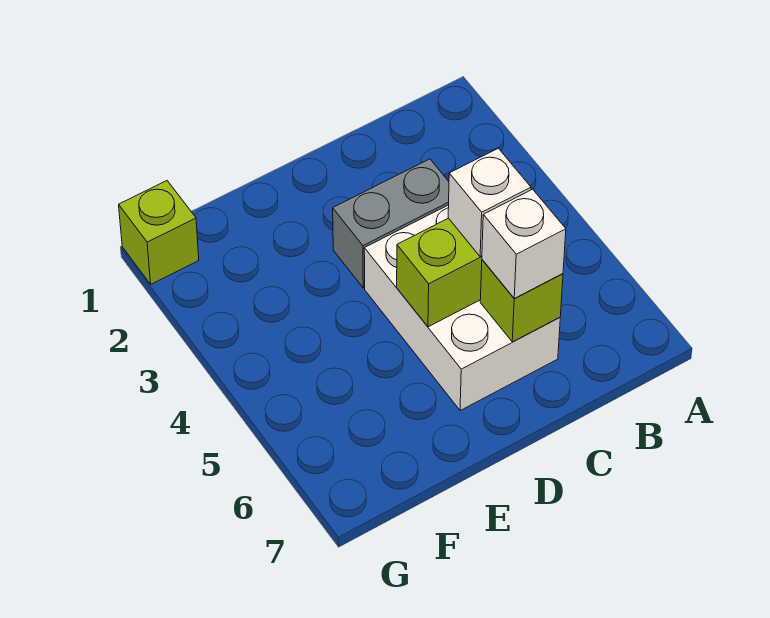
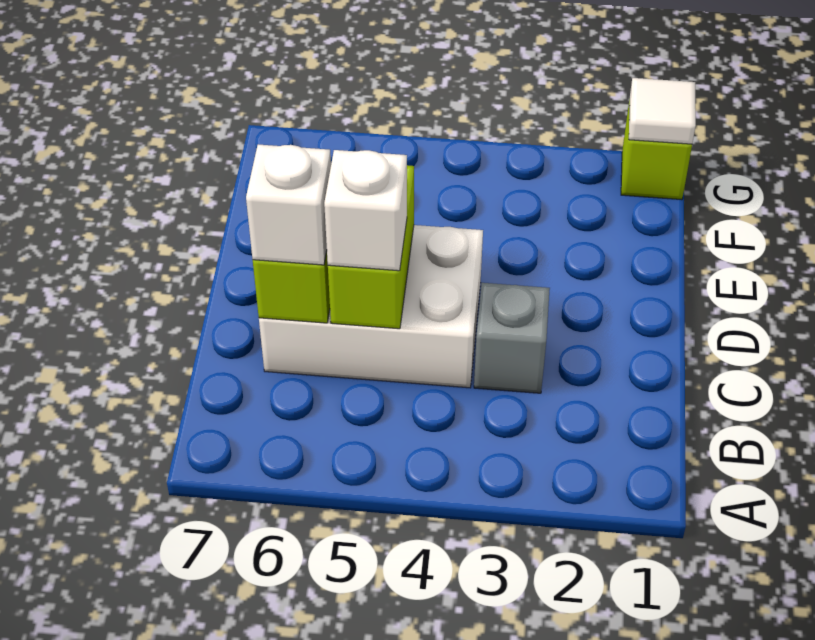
grey brick C3:D3 level 1 -> grey brick C3 level 1
none -> white tile G1 level 2

